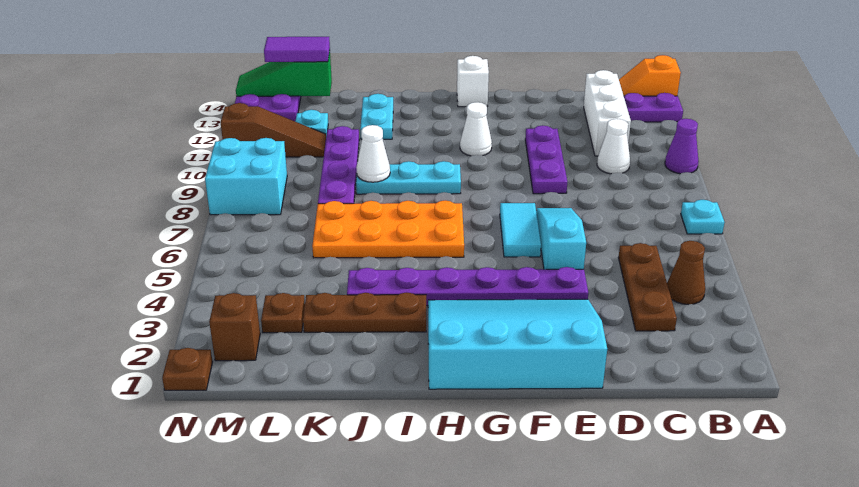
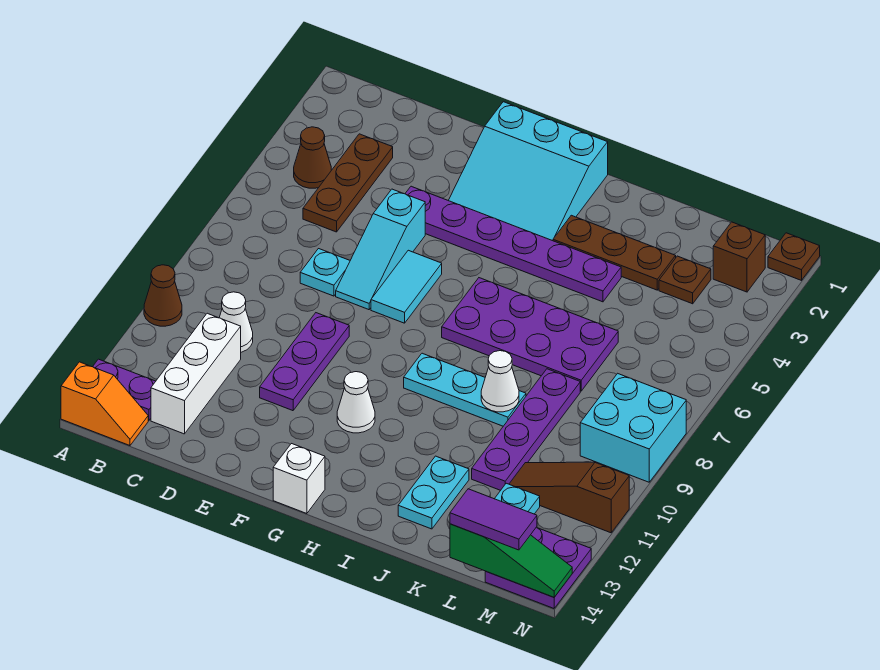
cyan plate A7 level 1 -> cyan plate D7 level 1
purple cone A10 level 1 -> brown cone A10 level 1
cyan slope E1:H3 level 1 top 1 -> cyan slope F1:H3 level 1 top 1
orange plate H6:K7 level 1 -> purple plate H6:K7 level 1

